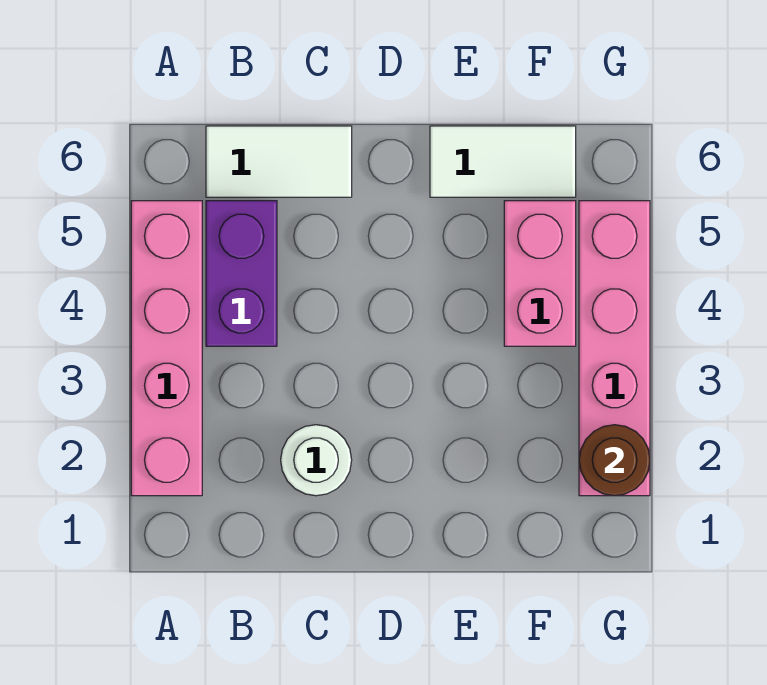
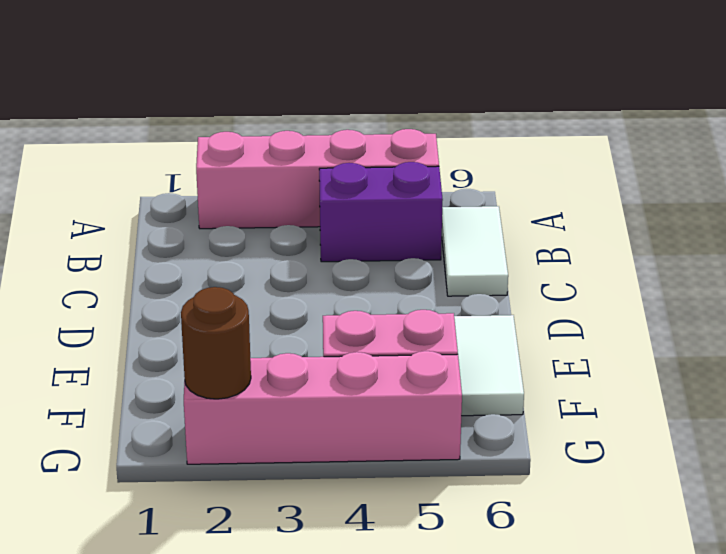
white round brick C2 level 1 -> none

